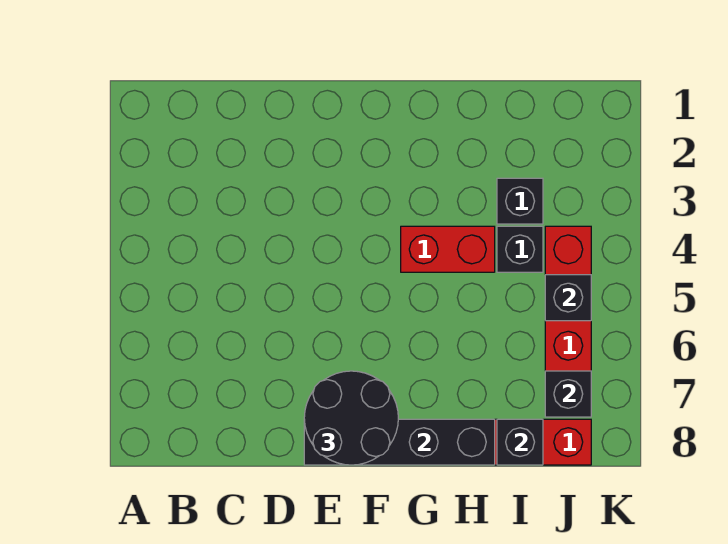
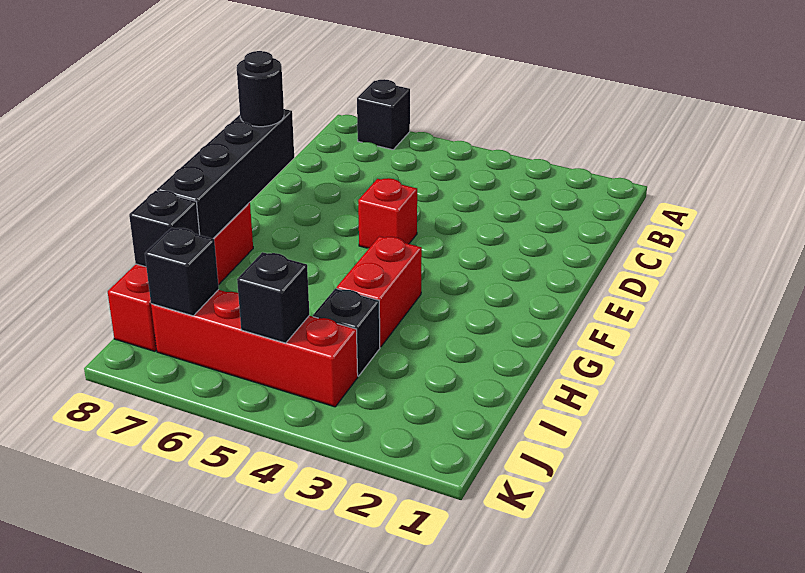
none -> red brick E5 level 1
black round brick E7:F8 level 3 -> black round brick E8 level 3
black brick I3 level 1 -> black brick A7 level 1

